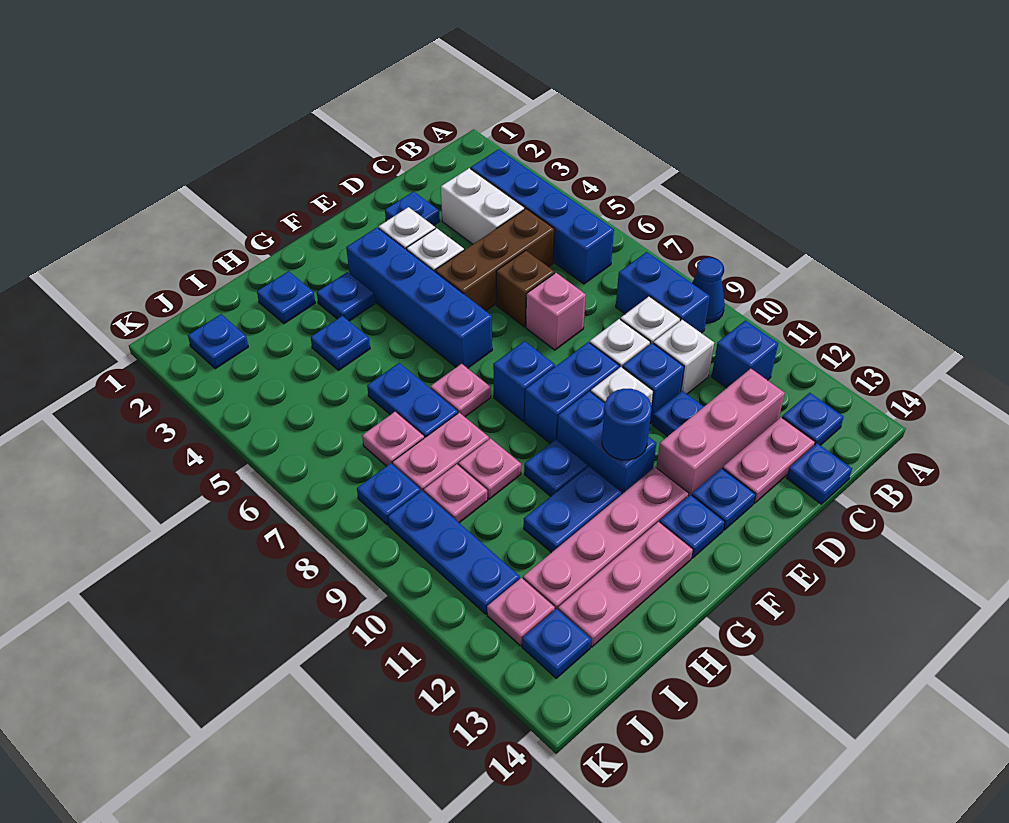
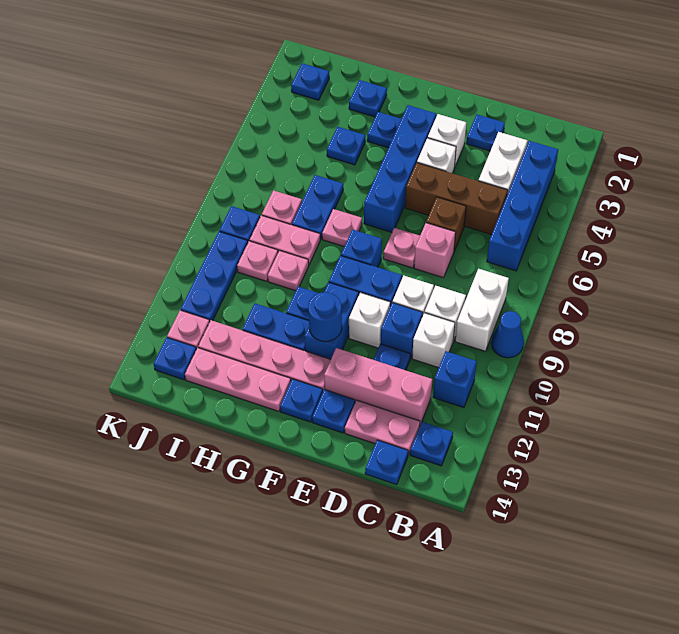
blue brick B8:B9 level 1 -> white brick B8:B9 level 1
none -> pink plate E7 level 1

